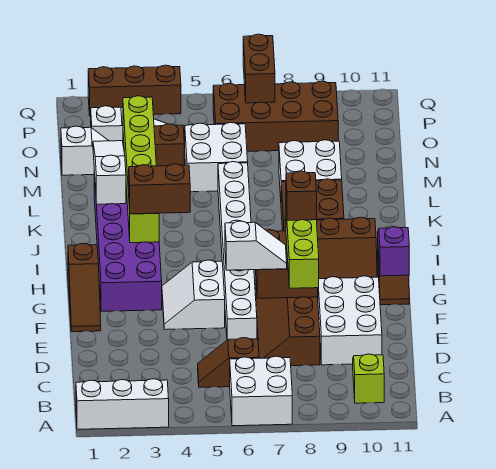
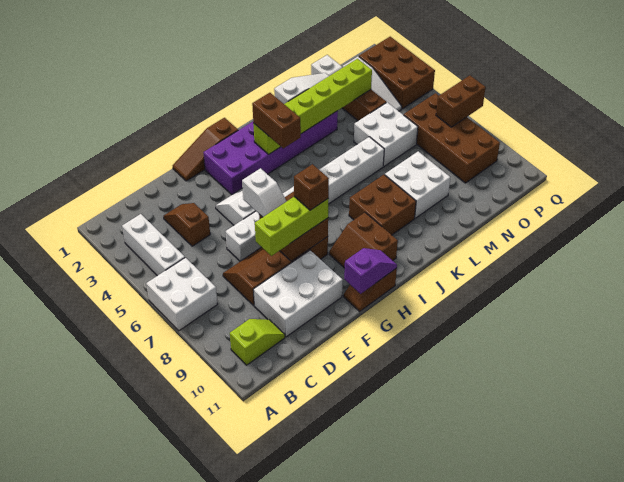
white brick A1:A3 level 1 -> white brick B3:B5 level 1
brown slope C5:C6 level 1 top 6 -> brown slope D3:D4 level 1 top 4
brown brick Q2:Q4 level 1 -> brown brick P2:Q4 level 1

